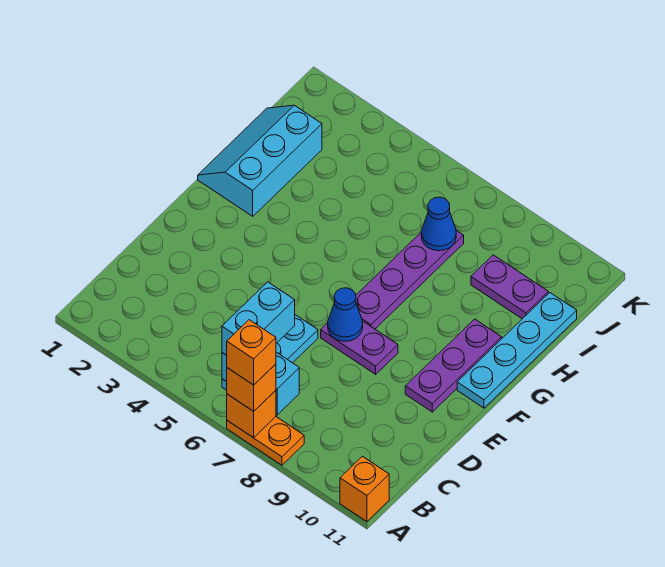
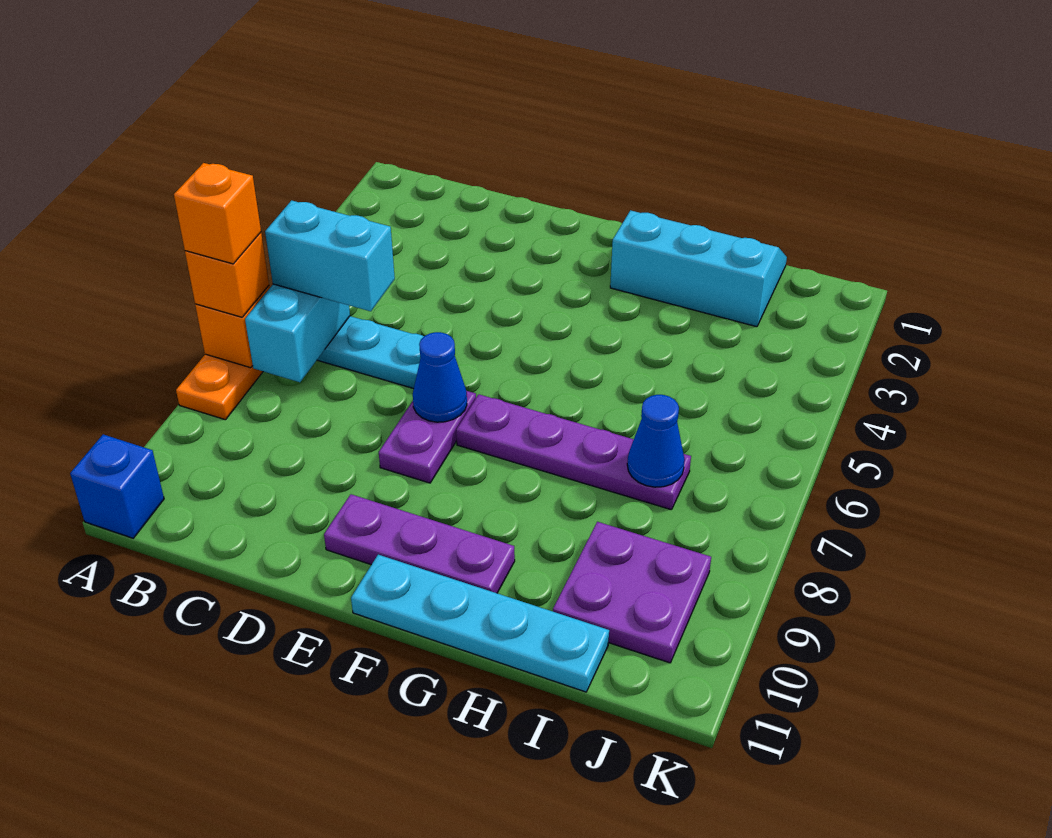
orange brick A11 level 1 -> blue brick A11 level 1
purple plate I9:I10 level 1 -> purple plate I9:J10 level 1

